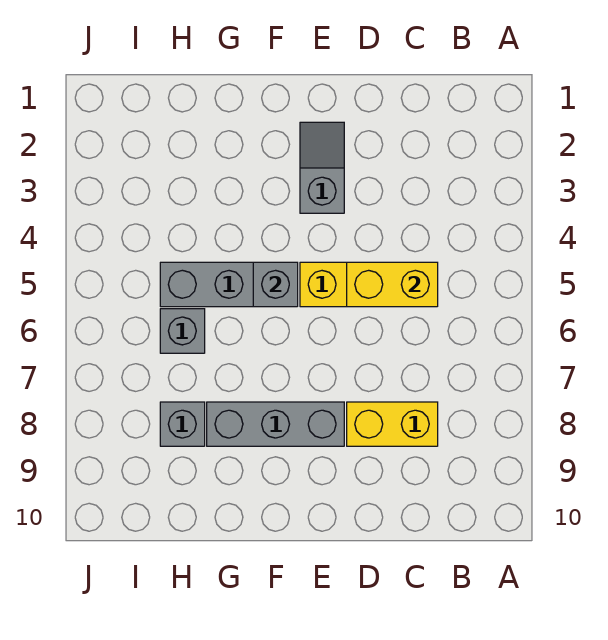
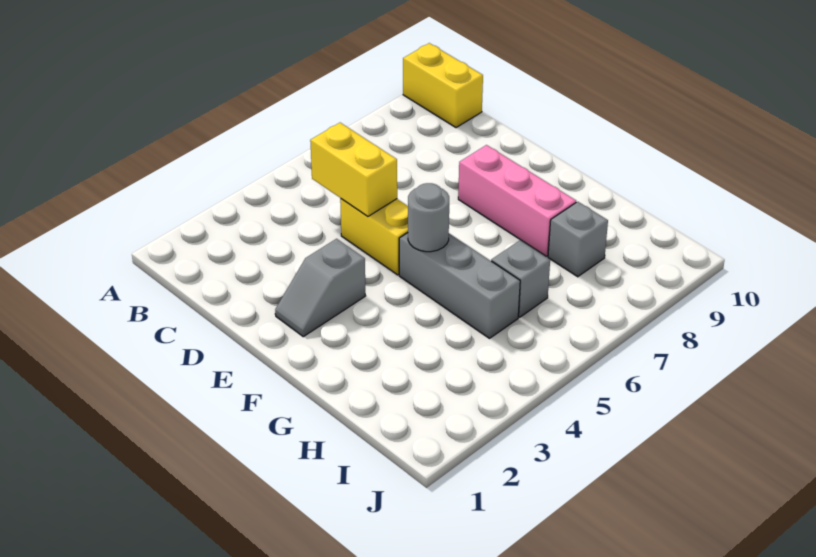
yellow brick C8:D8 level 1 -> yellow brick A10:B10 level 1
grey brick E8:G8 level 1 -> pink brick E8:G8 level 1
grey brick F5 level 2 -> grey round brick F5 level 2

